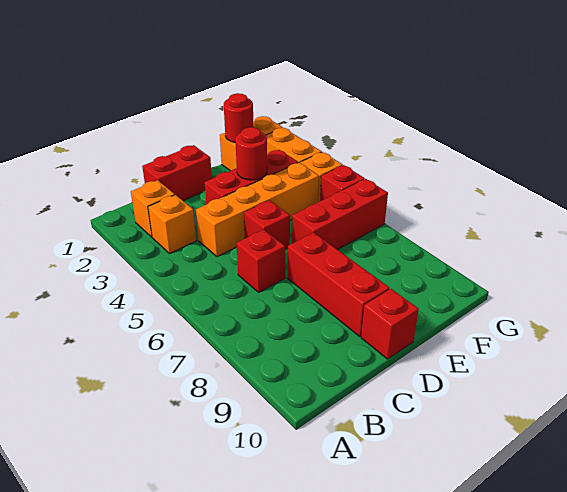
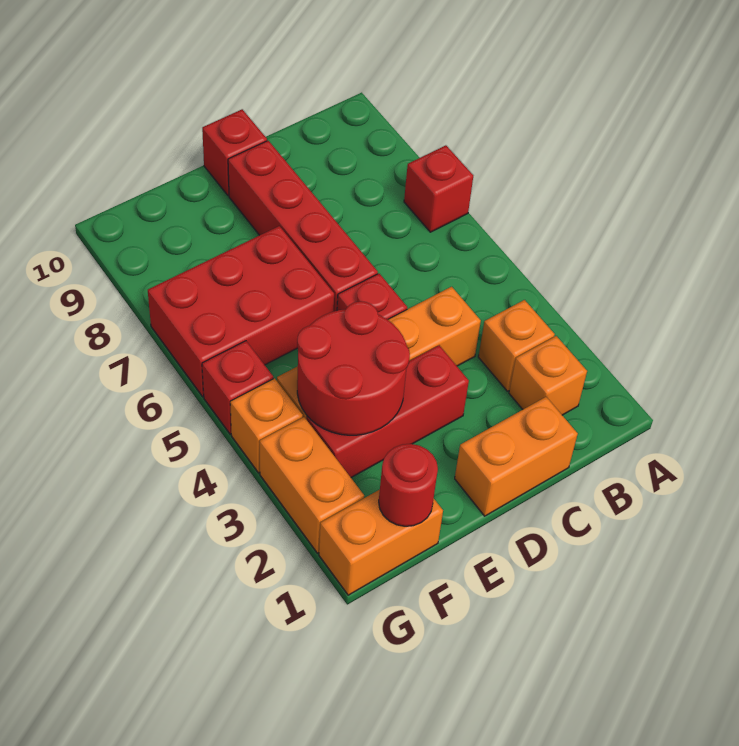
red brick C1:D1 level 1 -> orange brick C1:D1 level 1
red brick C6 level 1 -> red brick A7 level 1
red brick D7:D9 level 1 -> red brick D6:D9 level 1
red round brick E3 level 2 -> red round brick E3:F4 level 2
red brick E6:G6 level 1 -> red brick E6:G7 level 1

